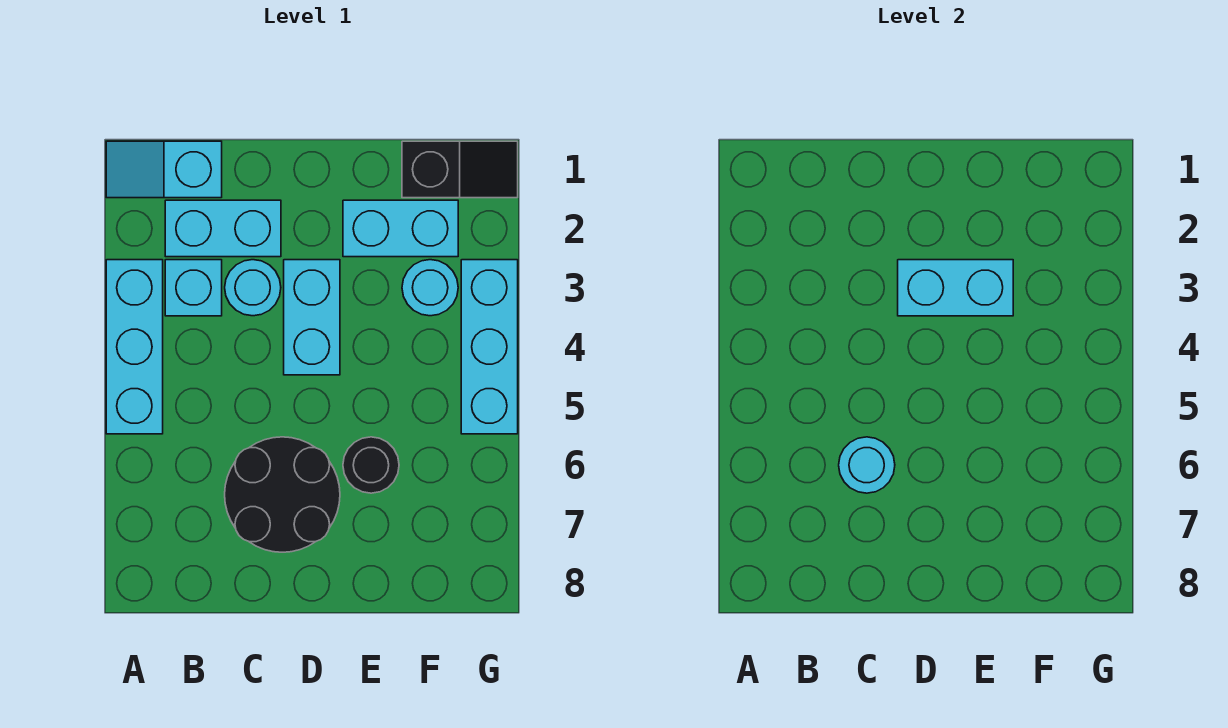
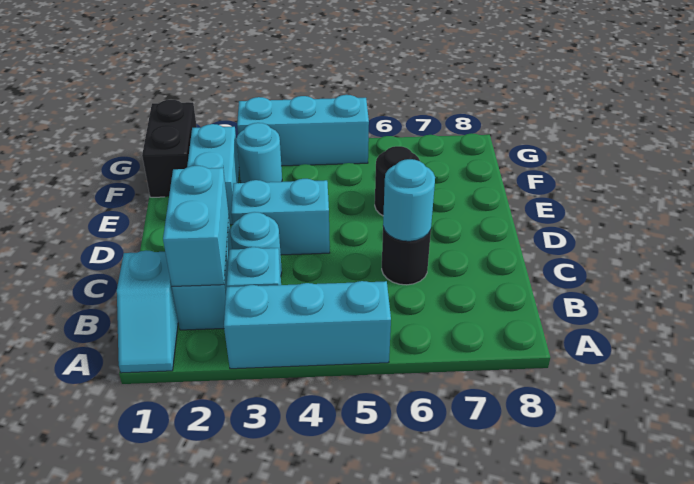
black round brick C6:D7 level 1 -> black round brick C6 level 1
cyan brick D3:E3 level 2 -> cyan brick B2:C2 level 2
black slope F1:G1 level 1 top F -> black brick F1:G1 level 1

